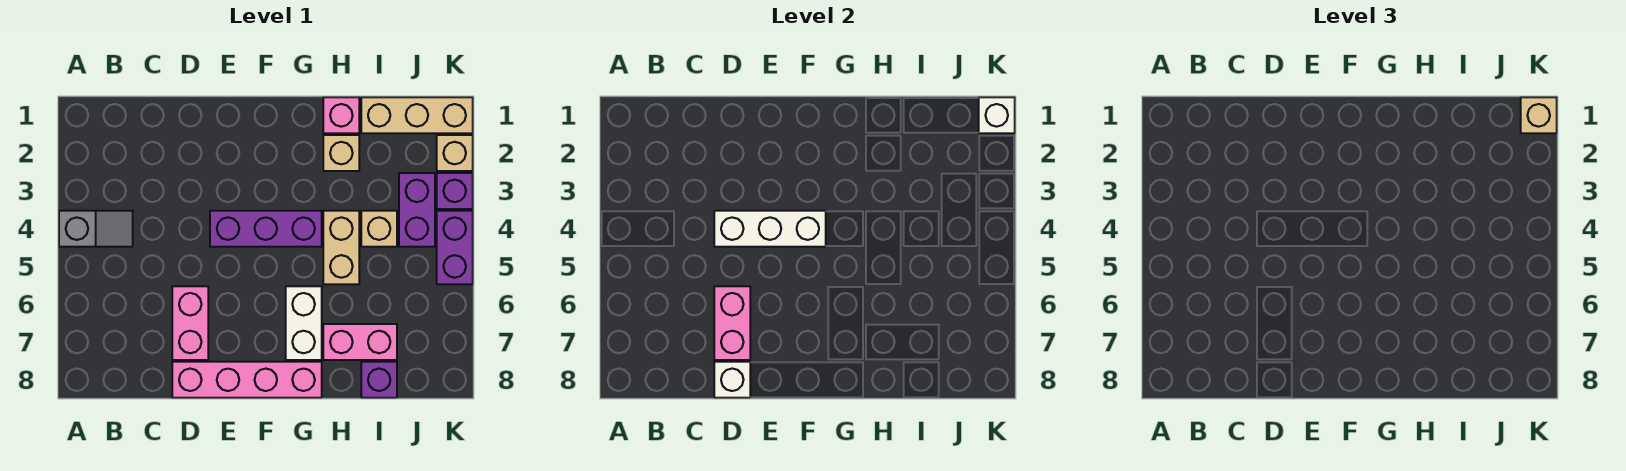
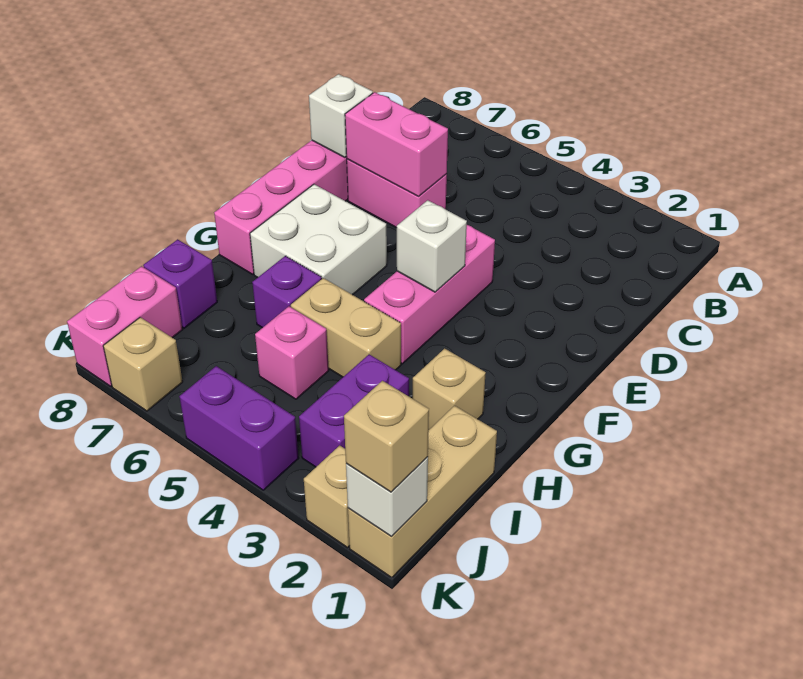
grey slope A4:B4 level 1 top A -> none
white brick D4:F4 level 2 -> white brick F4 level 2
purple brick E4:G4 level 1 -> pink brick E4:G4 level 1
white brick G6:G7 level 1 -> white brick F6:G7 level 1
pink brick H1 level 1 -> pink brick I5 level 1
pink brick H7:I7 level 1 -> pink brick J8:K8 level 1
tan brick I4 level 1 -> tan brick K7 level 1
purple brick J3:J4 level 1 -> purple brick I3:J3 level 1
purple brick K3 level 1 -> purple brick H6 level 1

